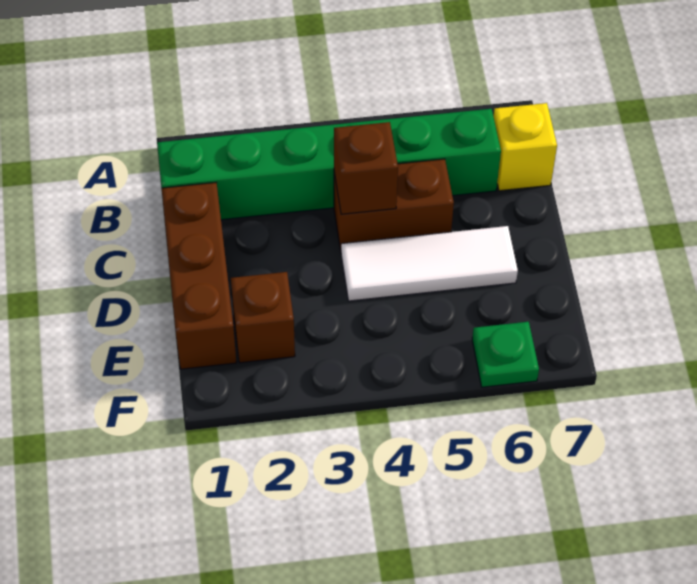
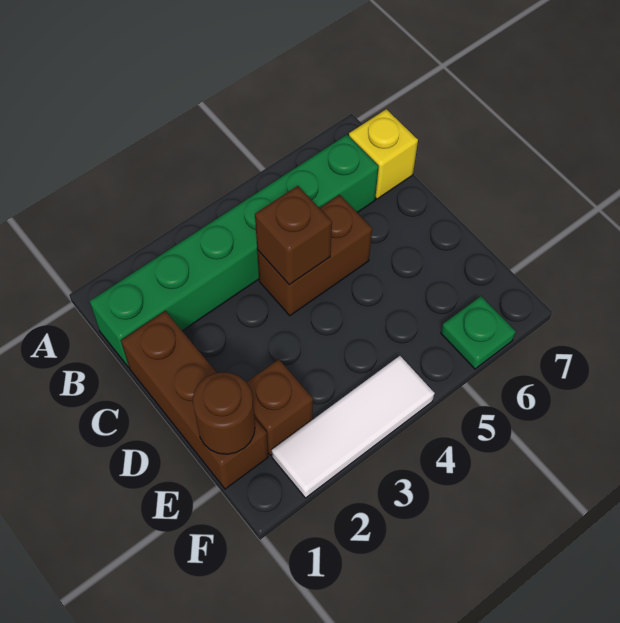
white tile D4:D6 level 1 -> white tile F2:F4 level 1
none -> brown round brick E1 level 2

